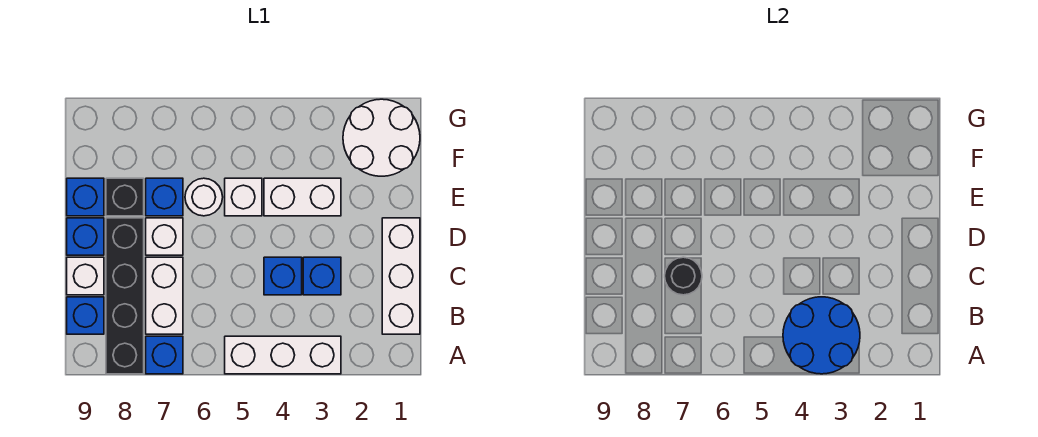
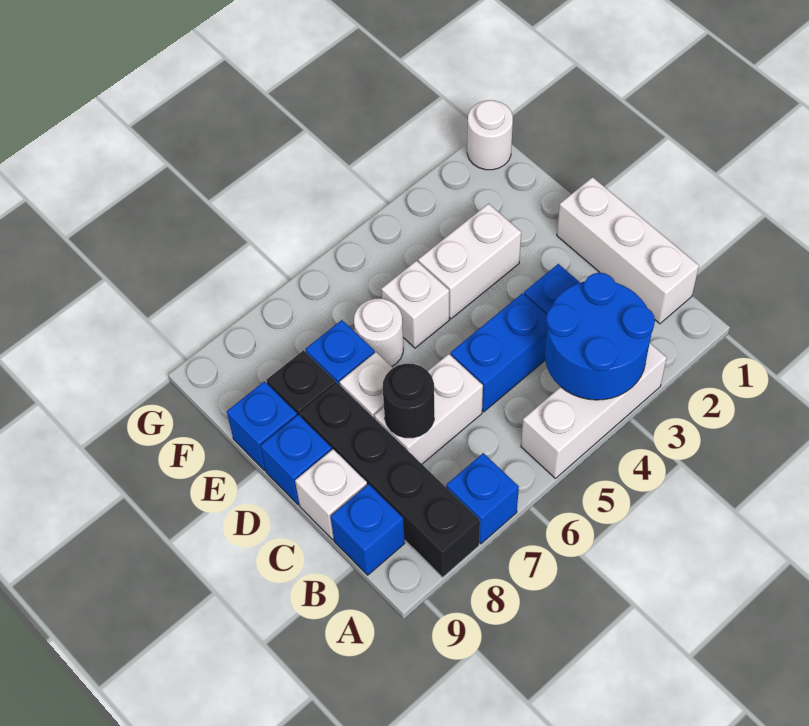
white brick B7:C7 level 1 -> white brick C6:C7 level 1
blue brick C4 level 1 -> blue brick C4:C5 level 1
white round brick F1:G2 level 1 -> white round brick G1 level 1

